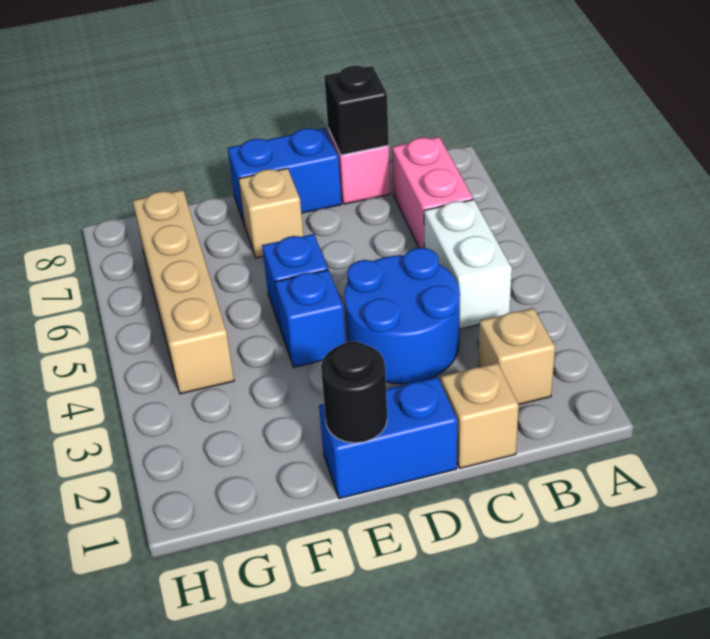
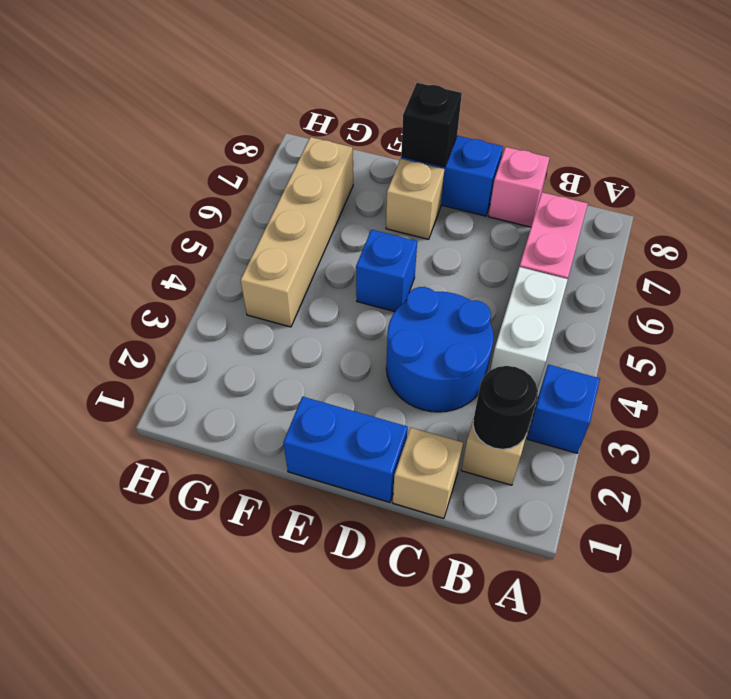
black brick C8 level 2 -> black brick E8 level 2
black round brick E1 level 2 -> black round brick B2 level 2
blue brick E4 level 1 -> blue brick A3 level 1

